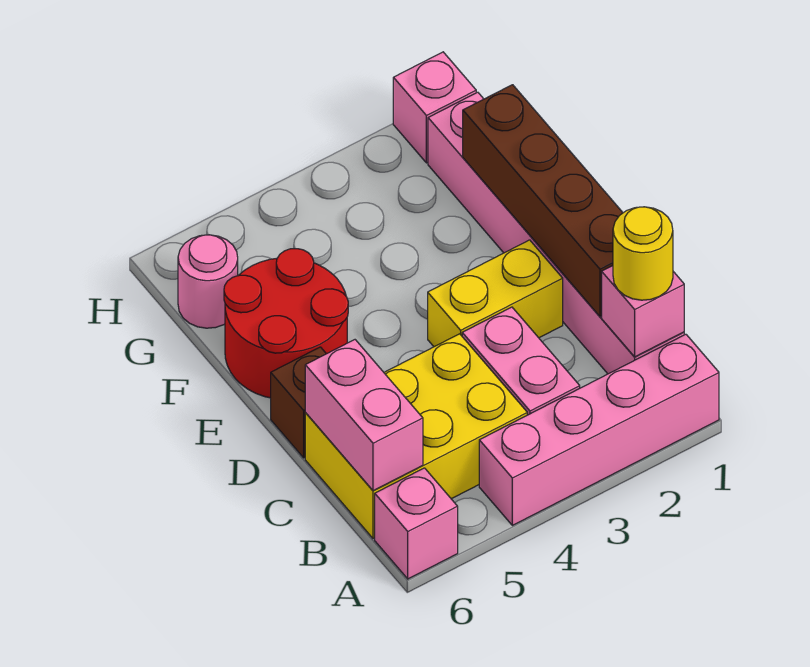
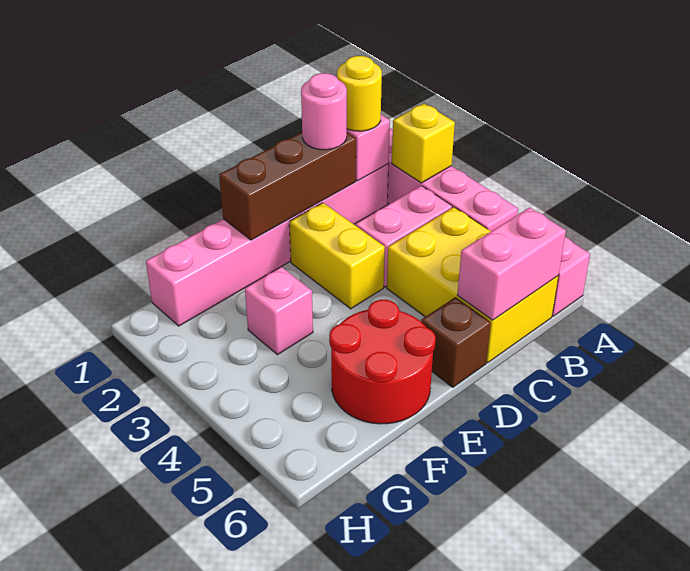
none -> yellow brick A2 level 2
brown brick C1:F1 level 2 -> brown brick C1:E1 level 2
pink round brick G6 level 1 -> pink round brick C1 level 3
pink brick H1 level 1 -> pink brick F3 level 1

